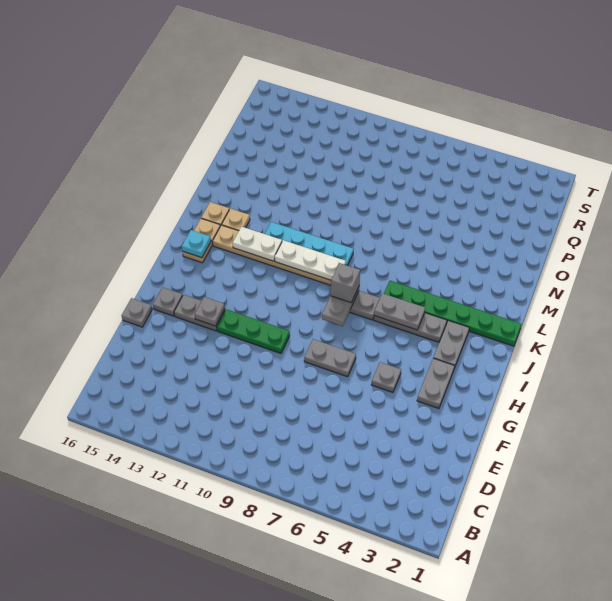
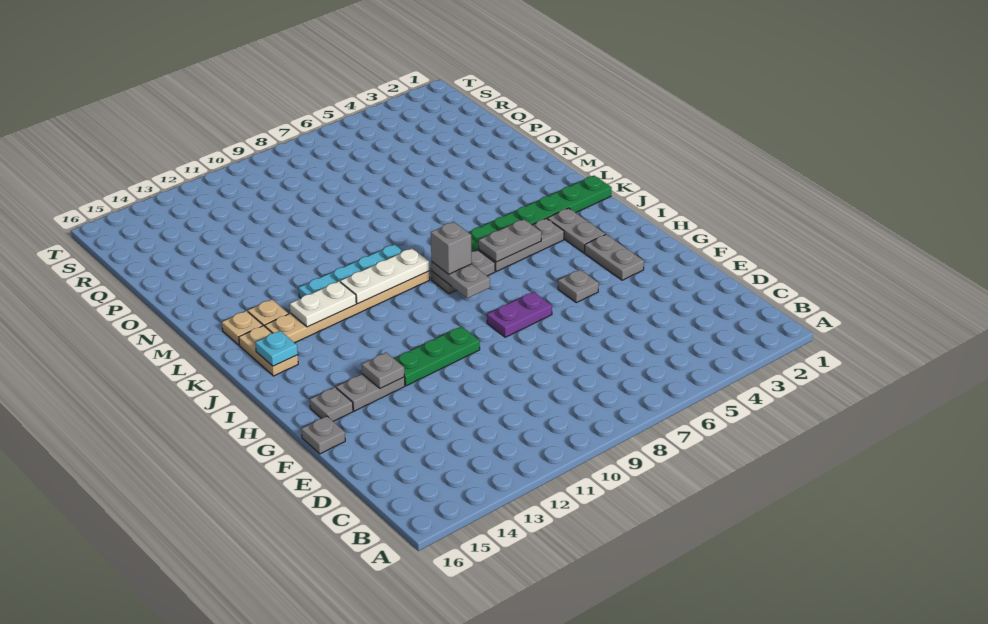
grey plate G7:G8 level 1 -> purple plate G7:G8 level 1

